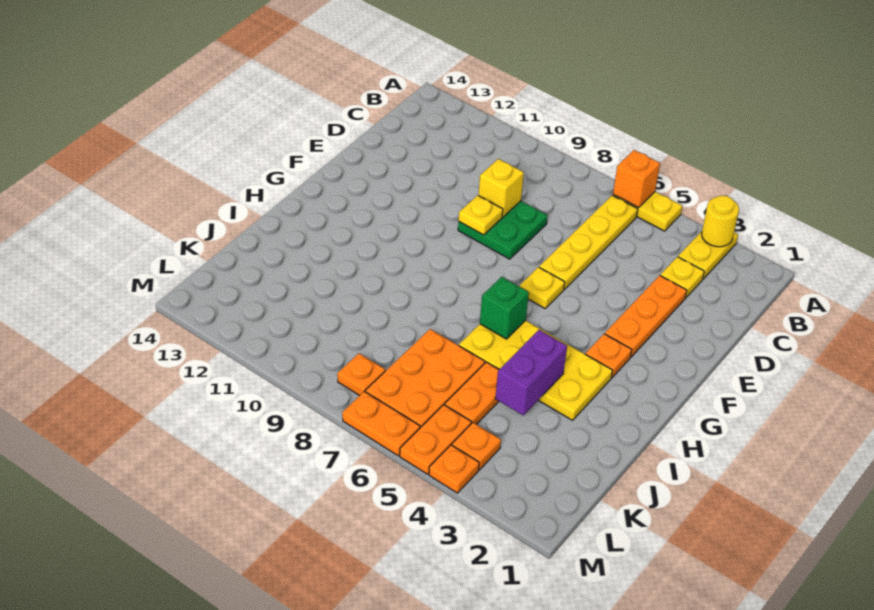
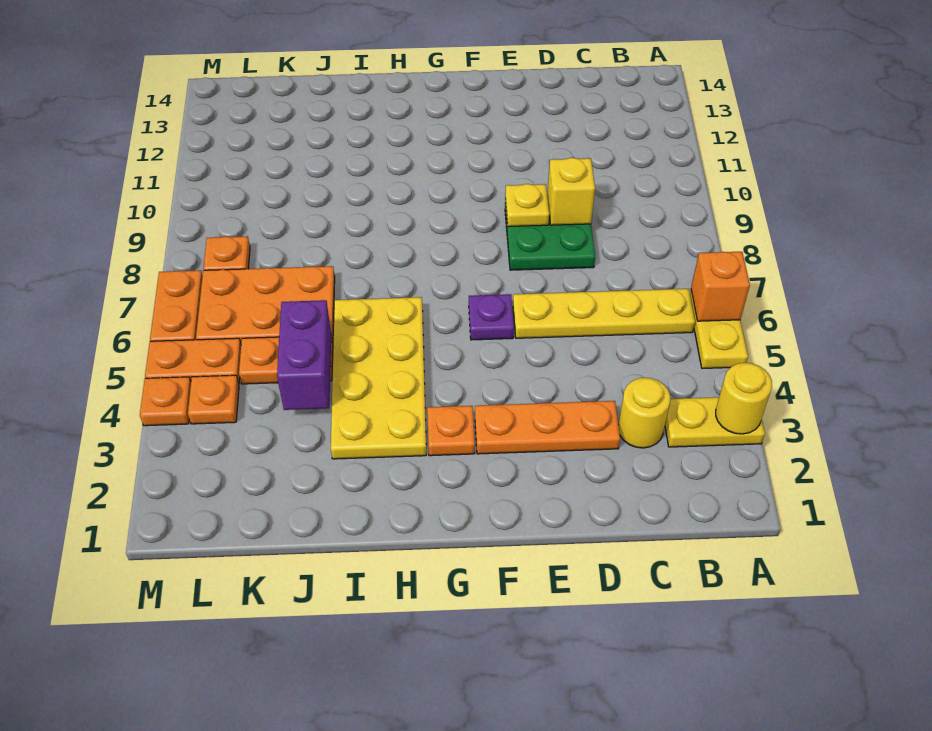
yellow plate C3 level 1 -> yellow round brick C3 level 1
yellow plate F6 level 1 -> purple plate F6 level 1
green brick H6 level 2 -> none
purple brick I4:J4 level 2 -> purple brick J4:J5 level 2

